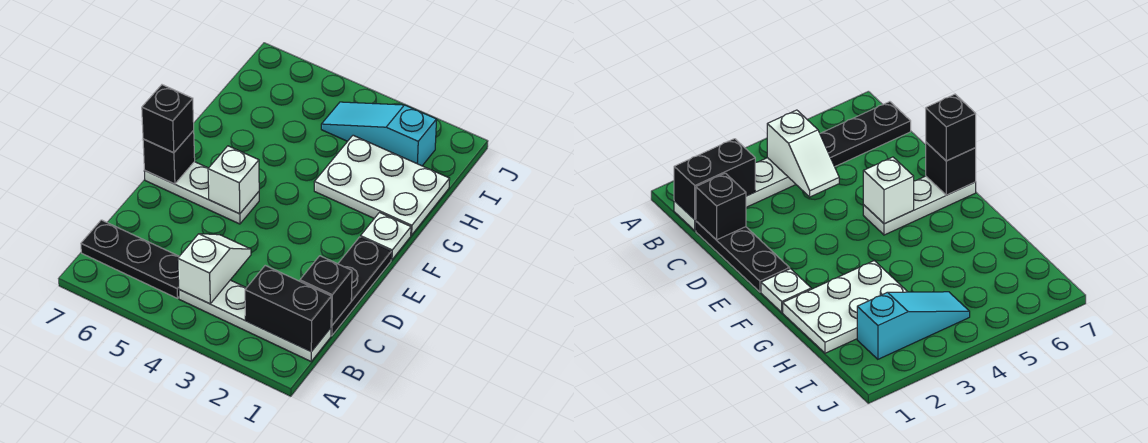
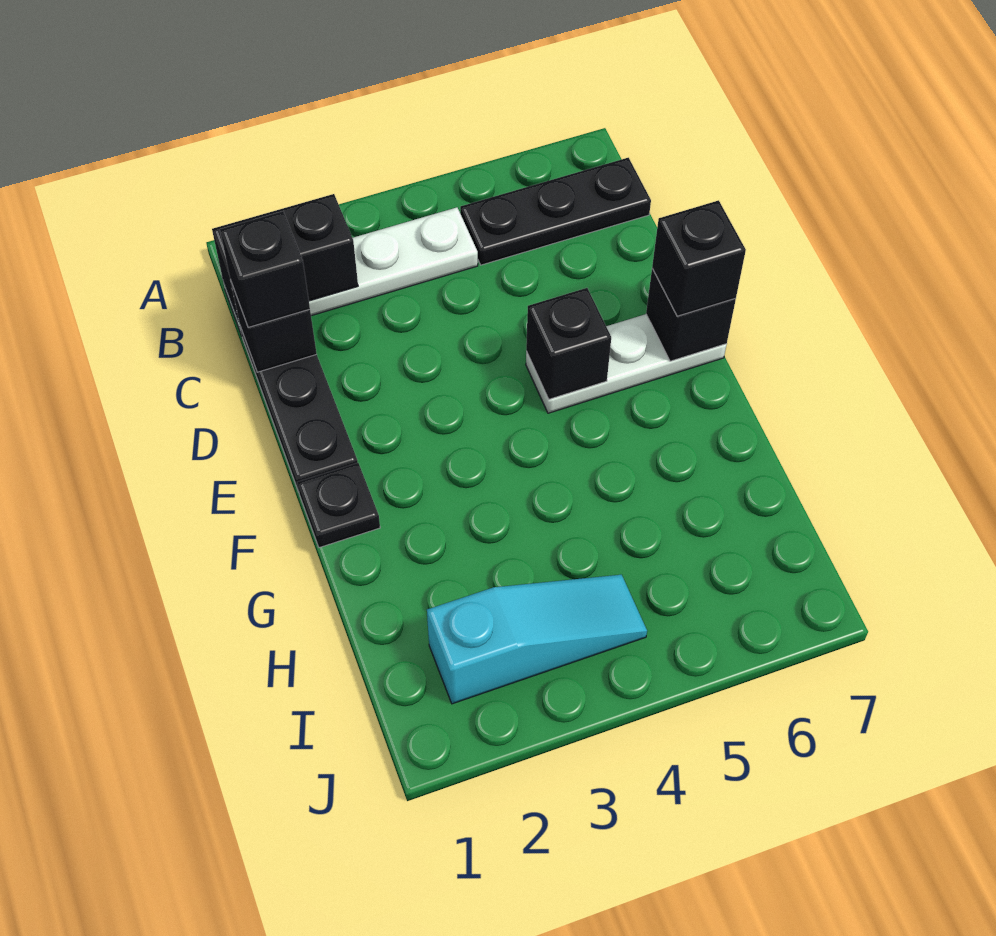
white slope B4:C4 level 2 top B -> none
none -> black brick C1 level 3
white brick E5 level 2 -> black brick E5 level 2
white plate F1 level 1 -> black plate F1 level 1
white plate G1:H3 level 1 -> none

